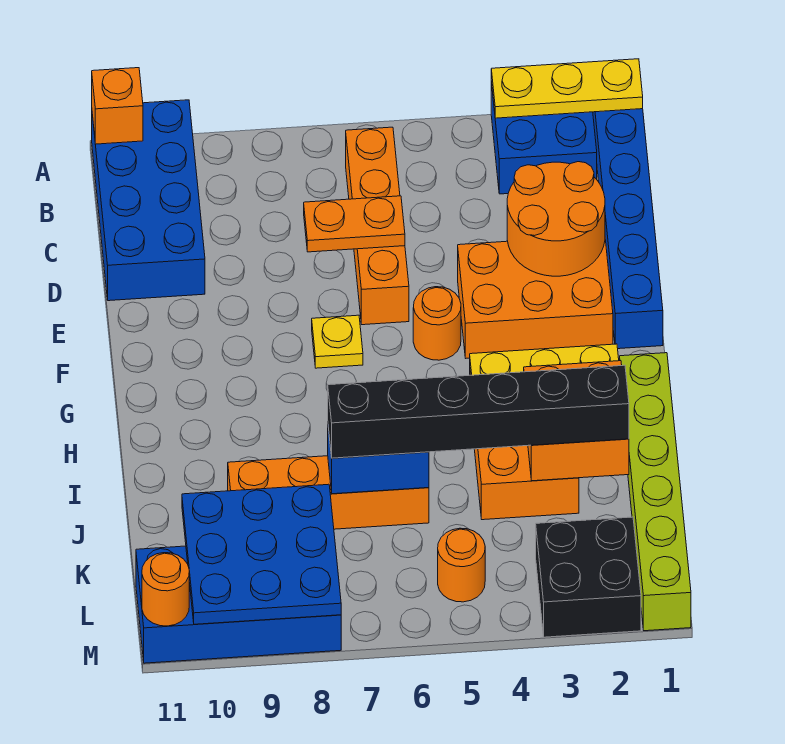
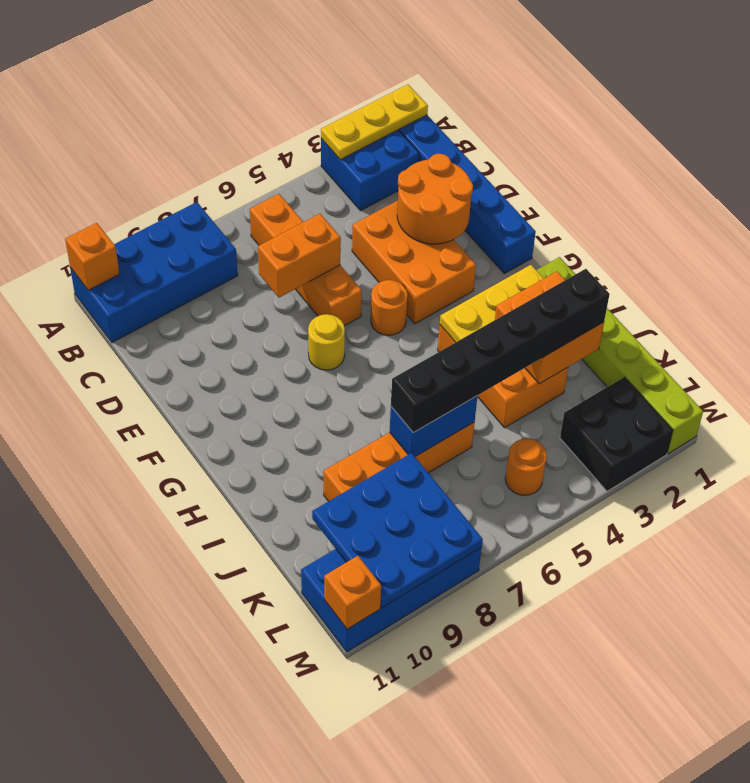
blue brick A10:D11 level 1 -> blue brick A8:B11 level 1
orange plate D6:D7 level 2 -> orange brick D6:D7 level 2
orange brick E2:F4 level 1 -> orange brick D3:F4 level 1
yellow plate F7 level 1 -> yellow round brick F7 level 1
orange round brick M11 level 2 -> orange brick M11 level 2

